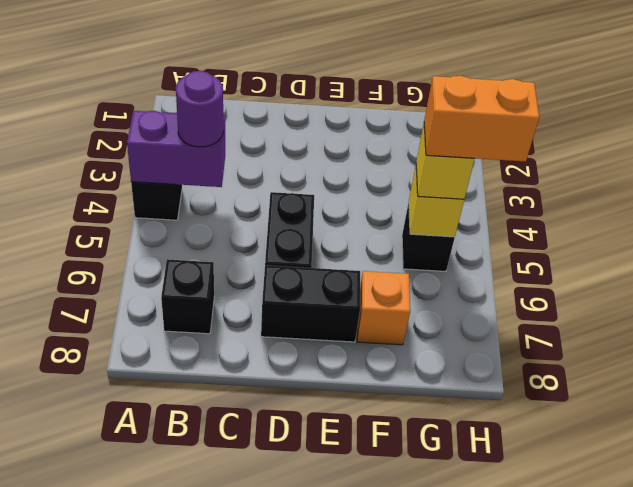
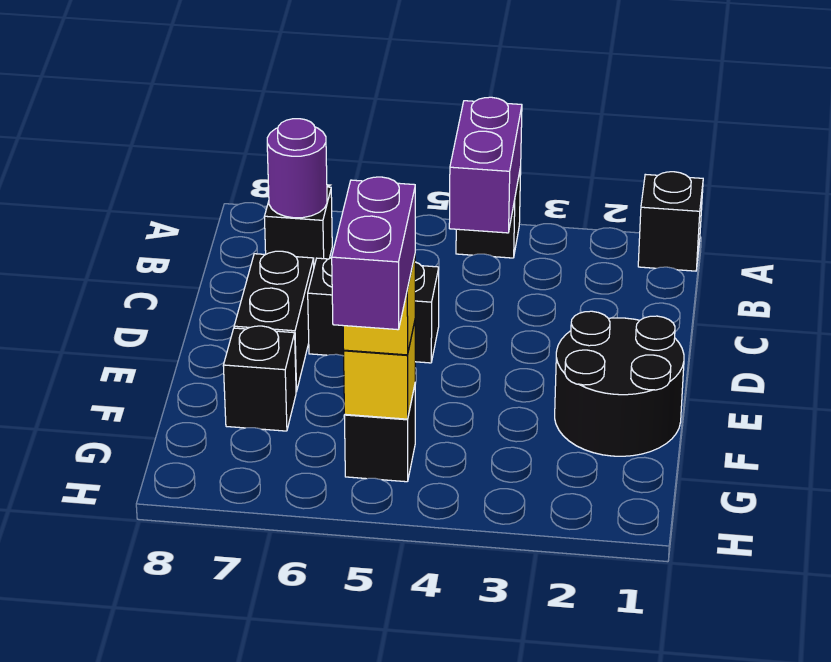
none -> black brick A1 level 1
purple round brick B4 level 3 -> purple round brick B7 level 2
none -> black round brick E1:F2 level 1
orange brick F7 level 1 -> black brick F7 level 1
orange brick G5:H5 level 4 -> purple brick G5:H5 level 4

